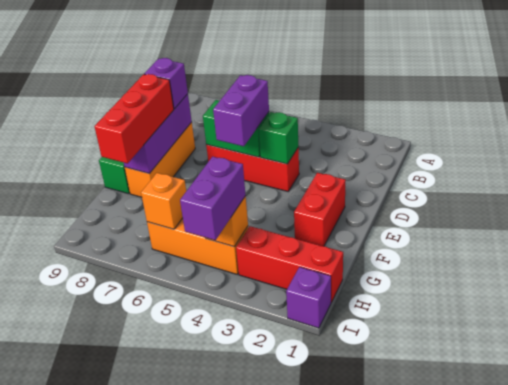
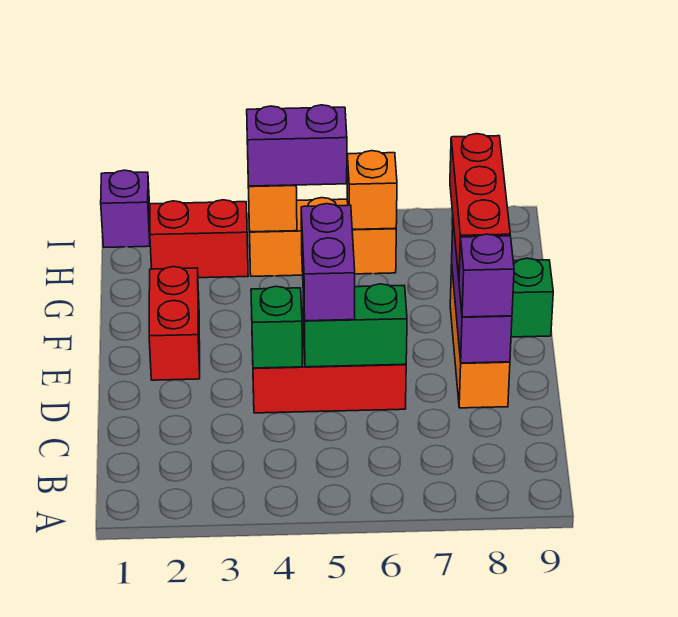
red brick H1:H3 level 1 -> red brick H2:H3 level 1
purple brick H4:I4 level 3 -> purple brick H4:H5 level 3

